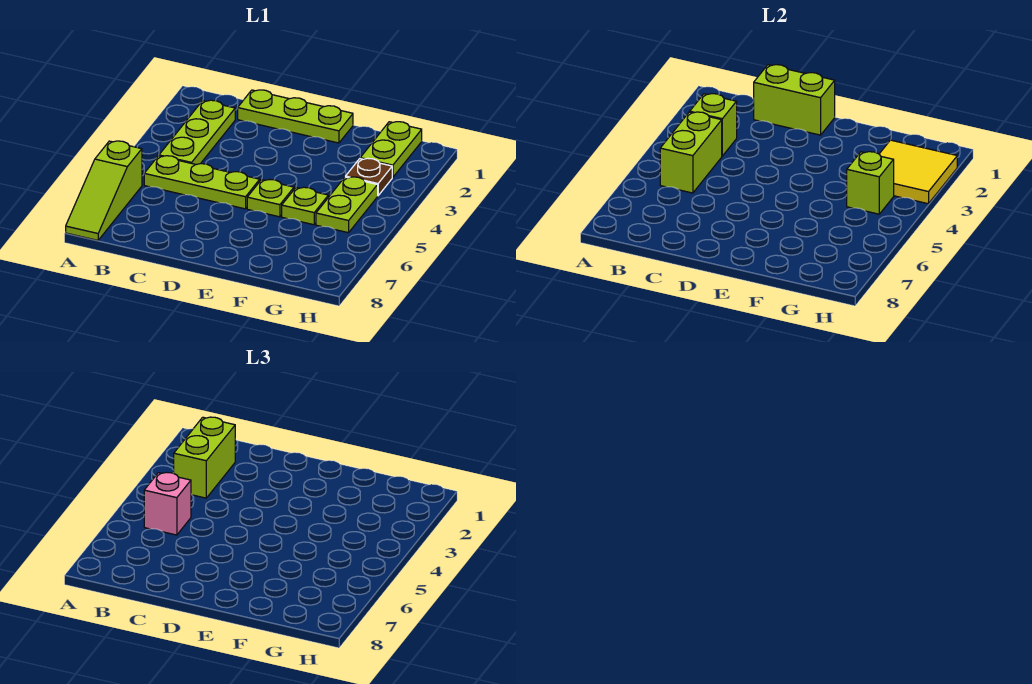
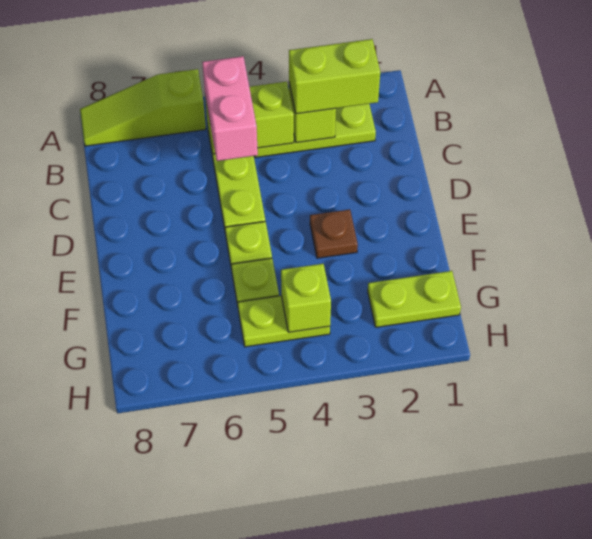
pink brick B5 level 3 -> pink brick B5:C5 level 3
lime plate C1:E1 level 1 -> none
lime brick C1:D1 level 2 -> none
yellow tile G2:H3 level 2 -> none
brown plate G3 level 1 -> brown plate E3 level 1

